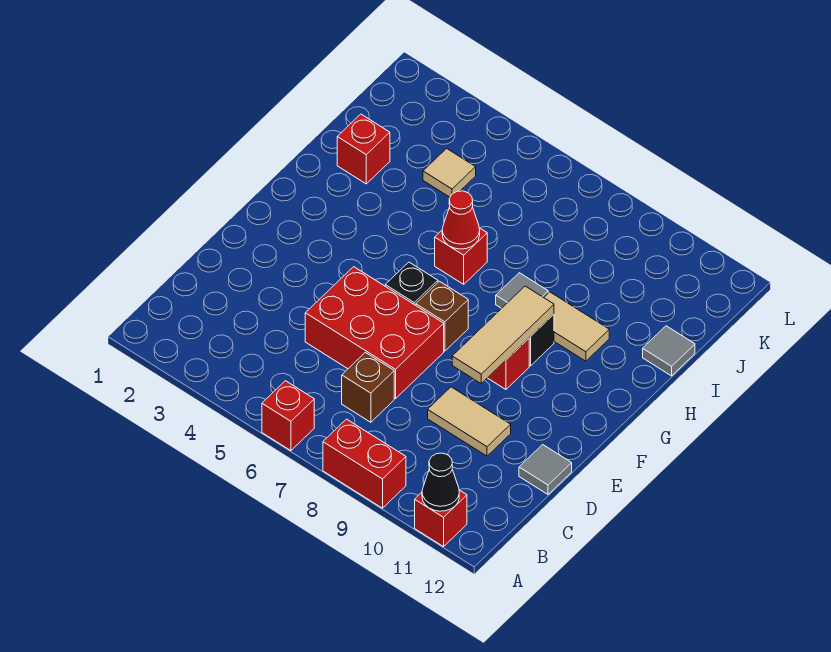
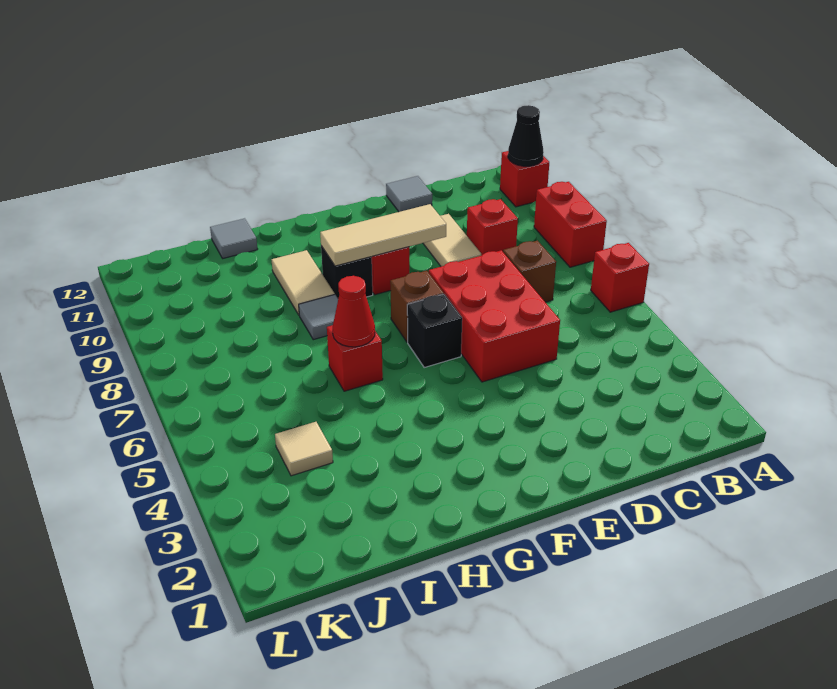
red brick I2 level 1 -> red brick C9 level 1

